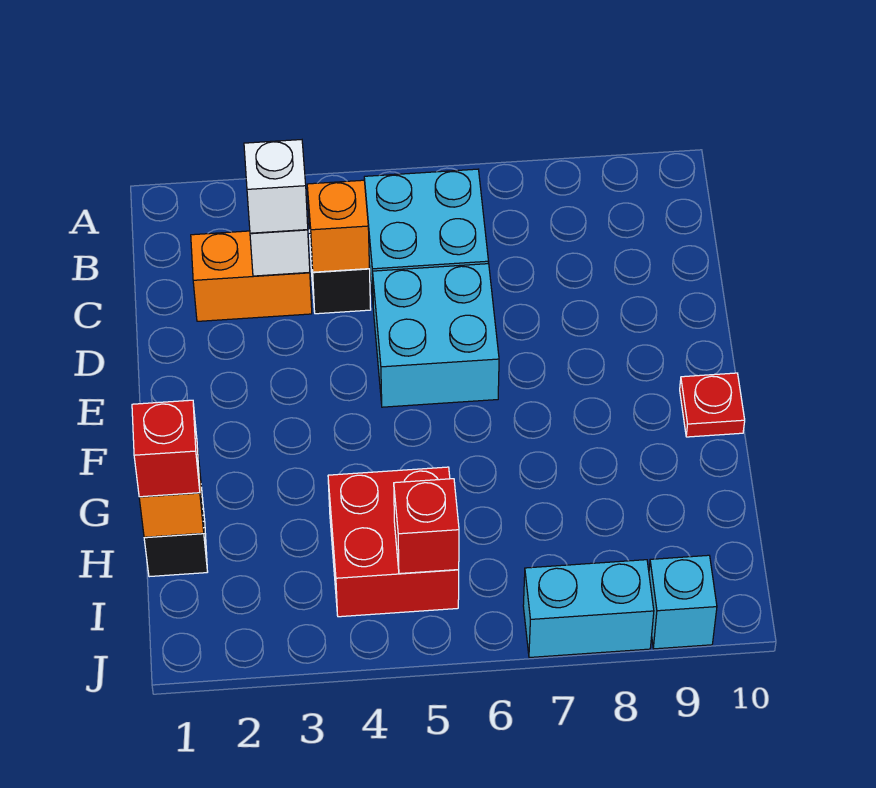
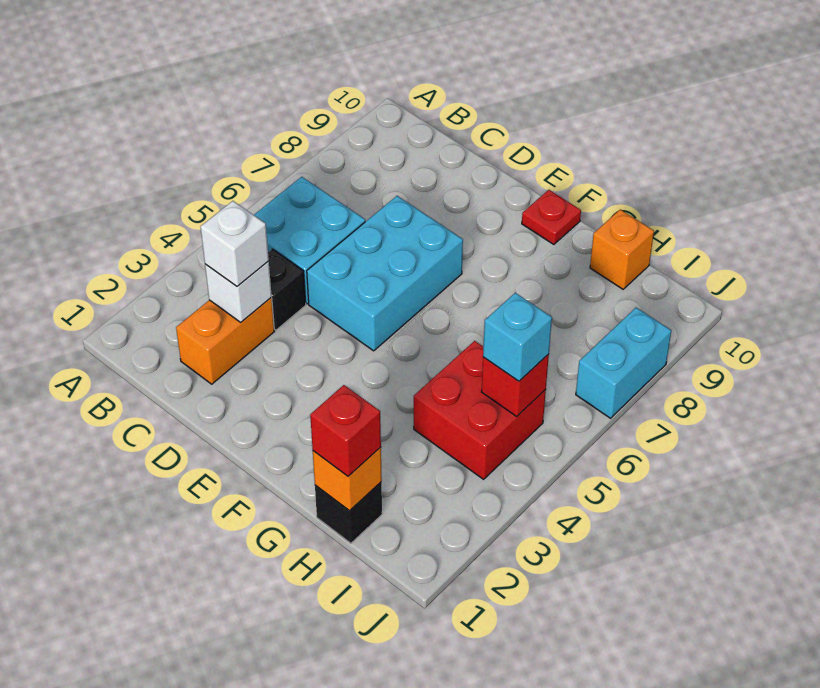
orange brick C4 level 2 -> orange brick H10 level 1
cyan brick D5:E6 level 1 -> cyan brick D5:E7 level 1
cyan brick J9 level 1 -> cyan brick I5 level 3

